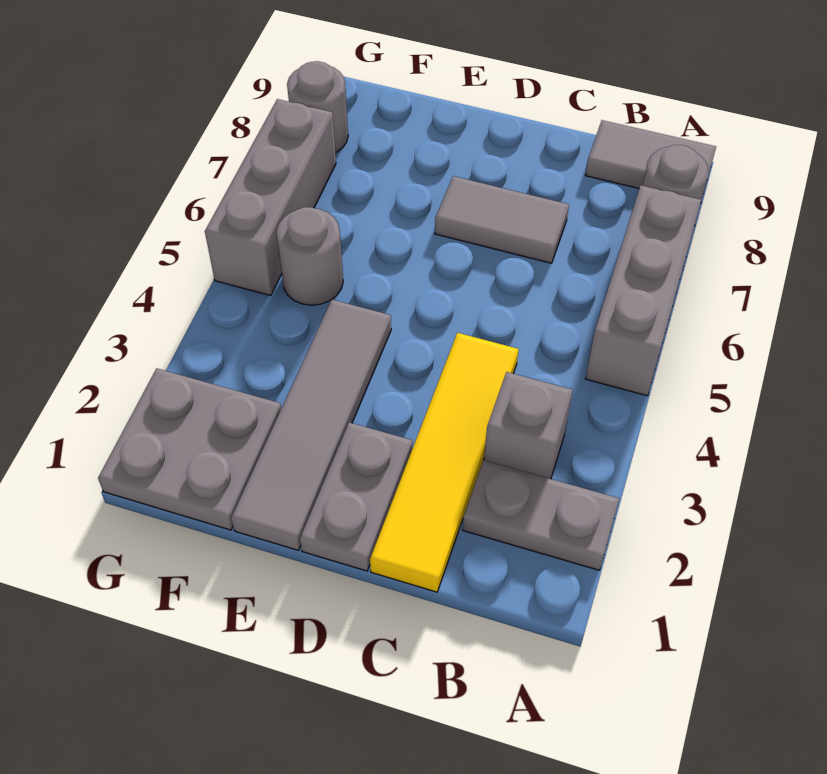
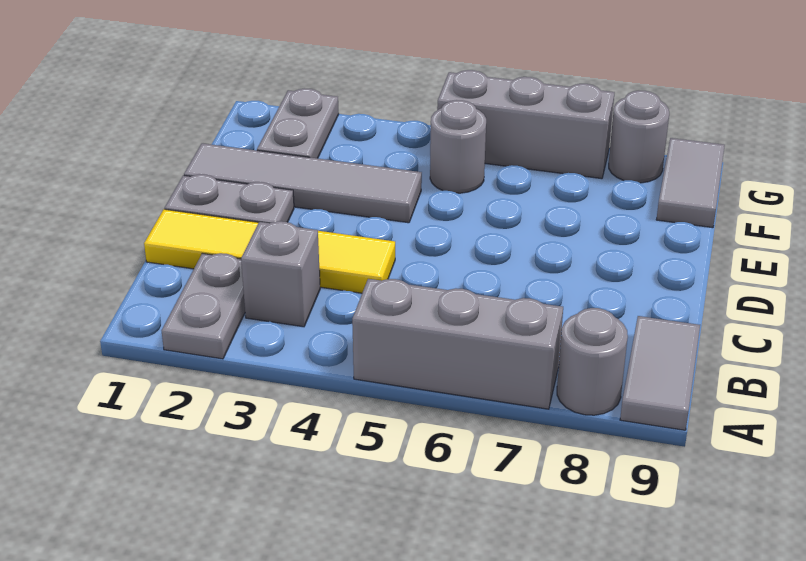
grey tile C7:D7 level 1 -> grey tile F9:G9 level 1
grey plate F1:G2 level 1 -> grey plate F2:G2 level 1

